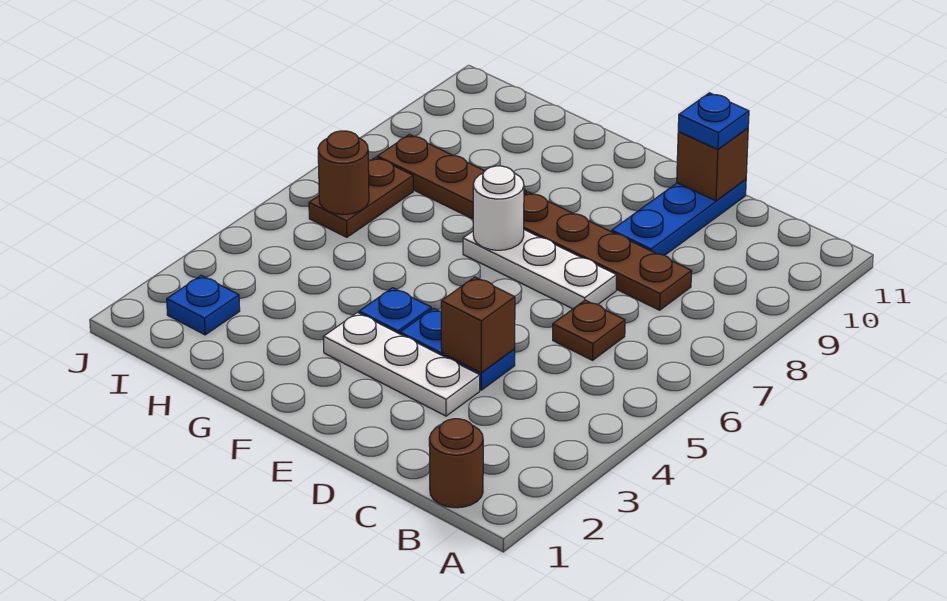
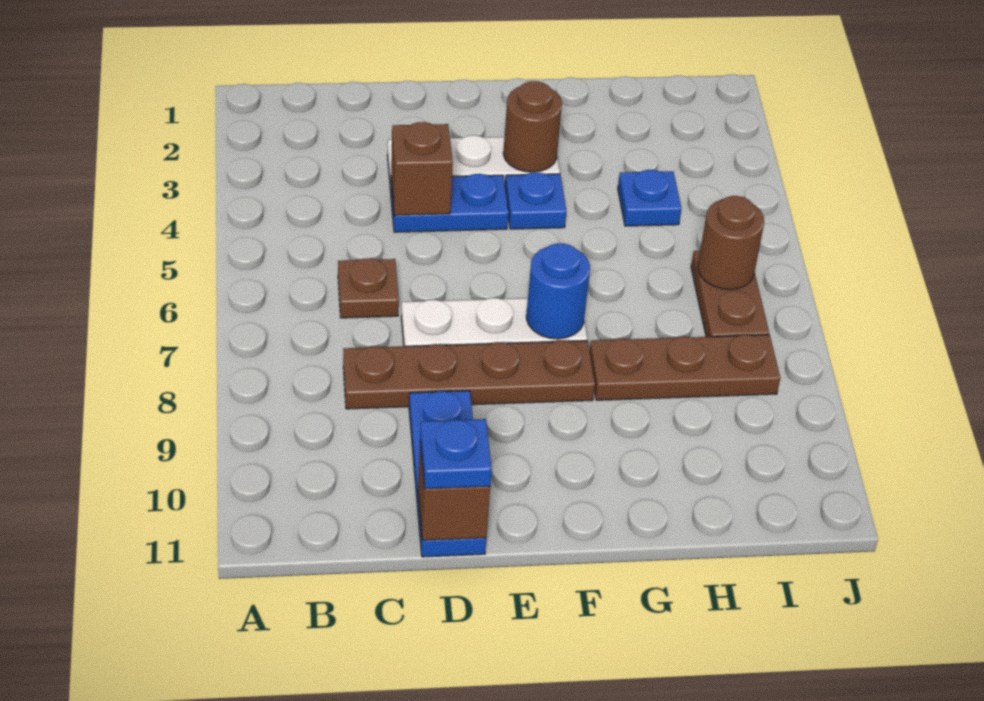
brown round brick B1 level 1 -> brown round brick F3 level 2
white round brick F7 level 2 -> blue round brick F7 level 2
blue plate I2 level 1 -> blue plate H4 level 1

